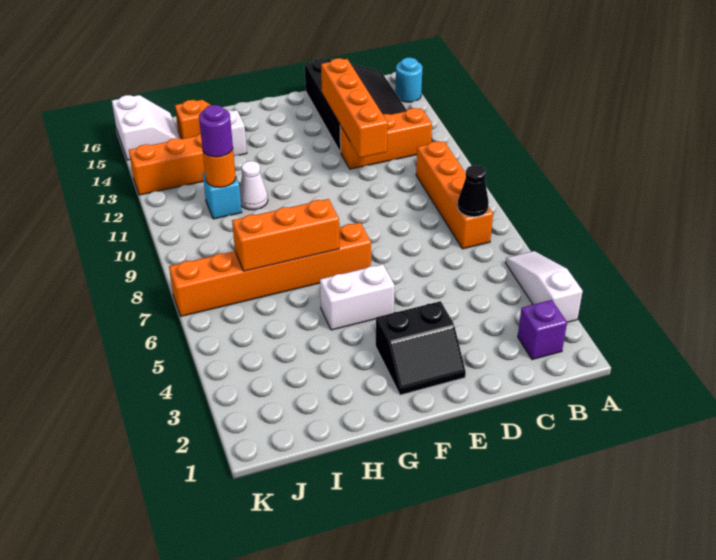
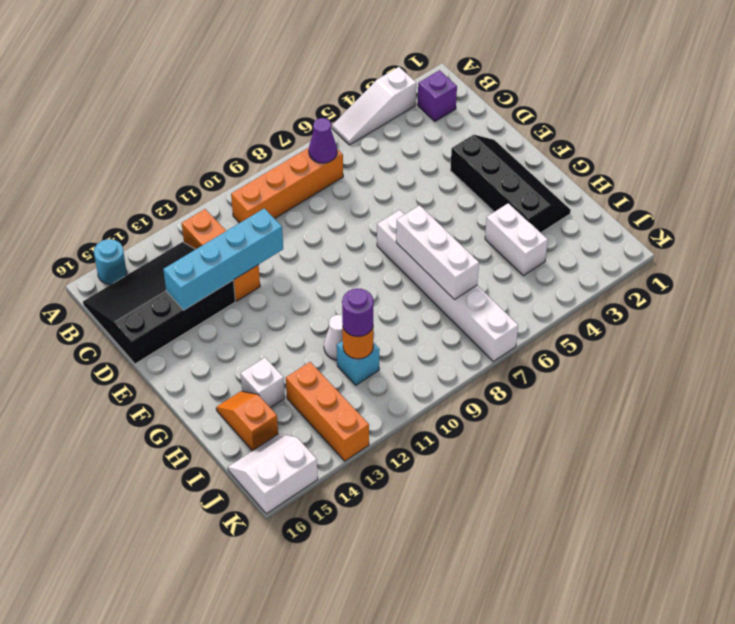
black cone B7 level 2 -> purple cone B7 level 2
orange brick D11:D14 level 2 -> cyan brick D11:D14 level 2
black slope E2:F3 level 1 top 3 -> black slope E2:H3 level 1 top 3
white brick F5:G5 level 1 -> white brick H4:I4 level 1
orange brick F7:K7 level 1 -> white brick F7:K7 level 1
orange brick G7:I7 level 2 -> white brick G7:I7 level 2

